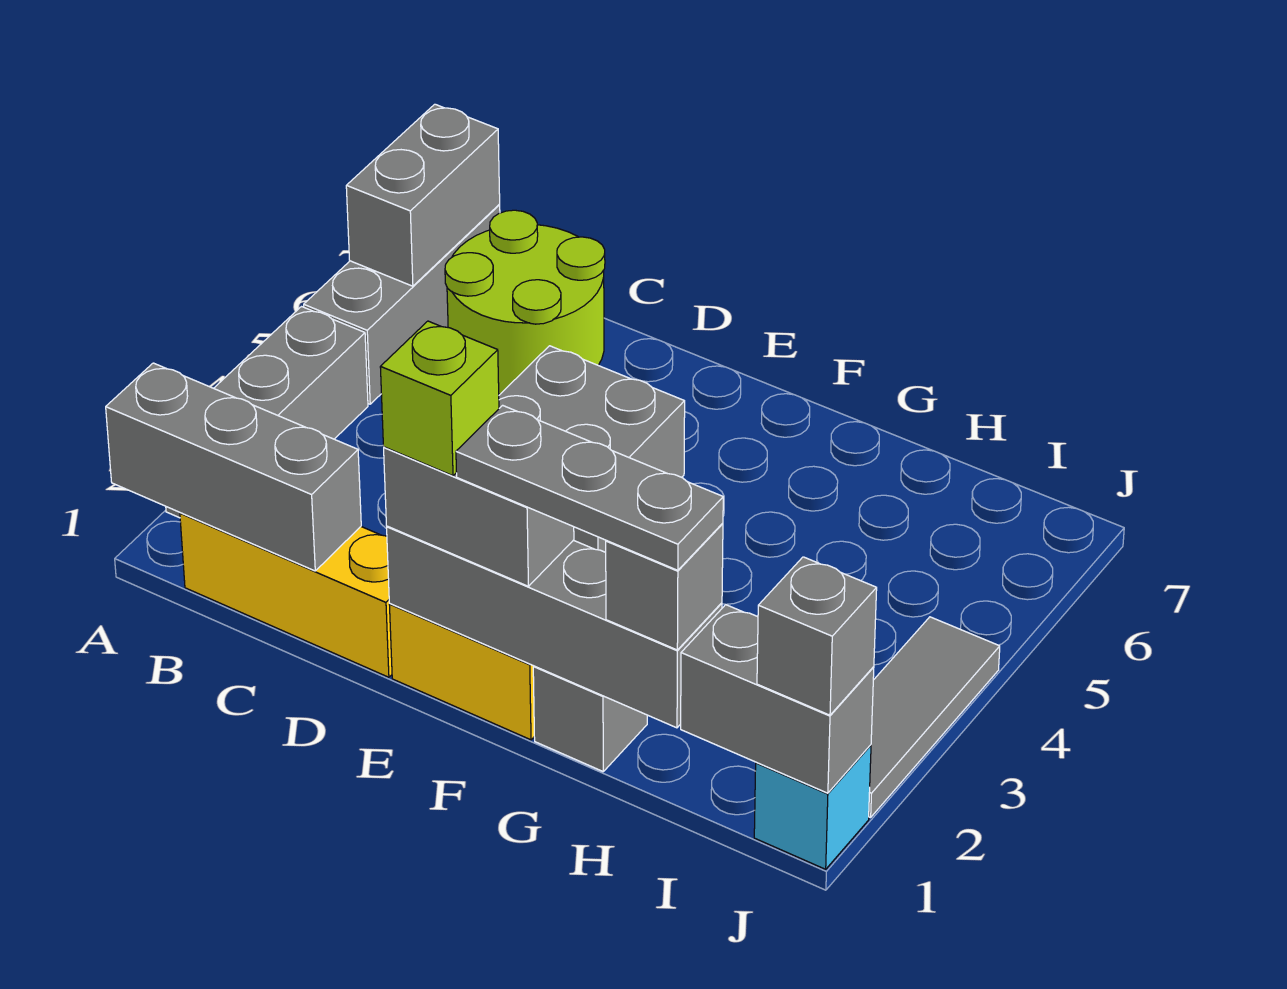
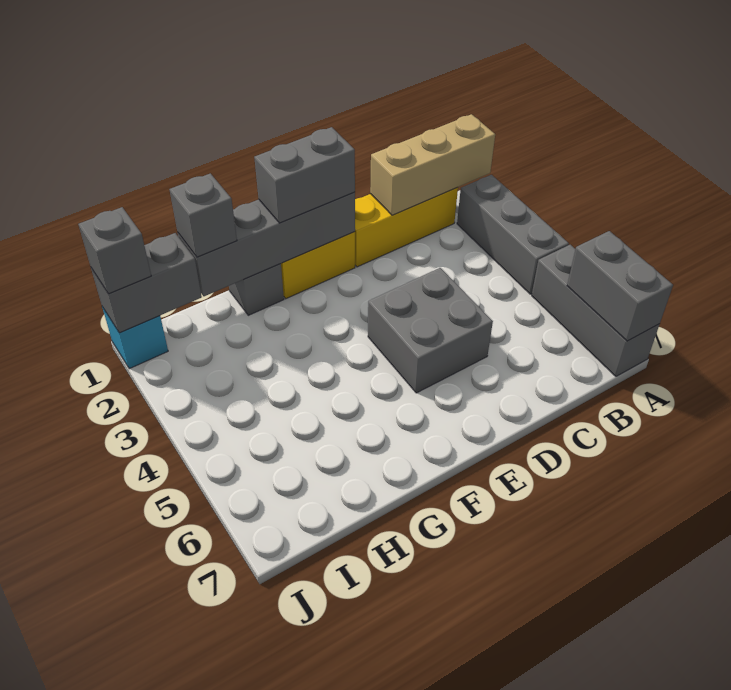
grey brick A1:C1 level 2 -> tan brick A1:C1 level 2
lime round brick B6:C7 level 1 -> none
lime brick E1 level 4 -> none
grey plate F1:H1 level 4 -> none
grey tile J2:J4 level 1 -> none

